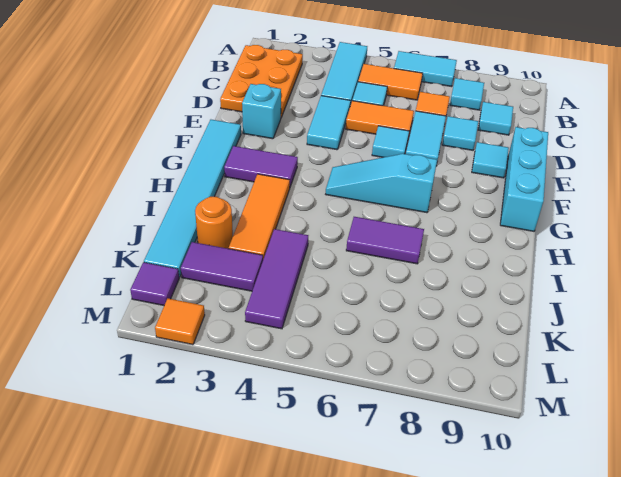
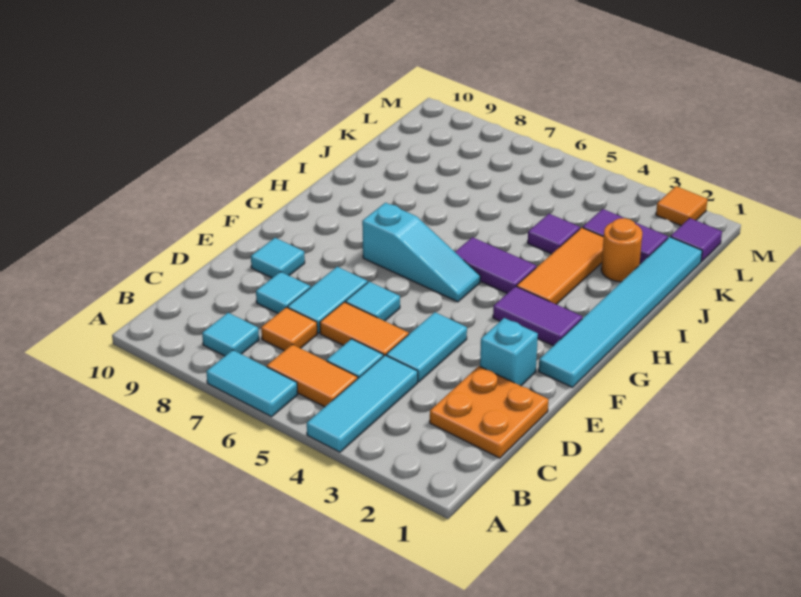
orange plate B1:D2 level 1 -> orange plate C1:D2 level 1
cyan tile C9 level 1 -> none
cyan brick E10:G10 level 1 -> none
purple tile I6:I7 level 1 -> purple tile H4:H5 level 1
purple tile J4:L4 level 1 -> purple tile J4 level 1

